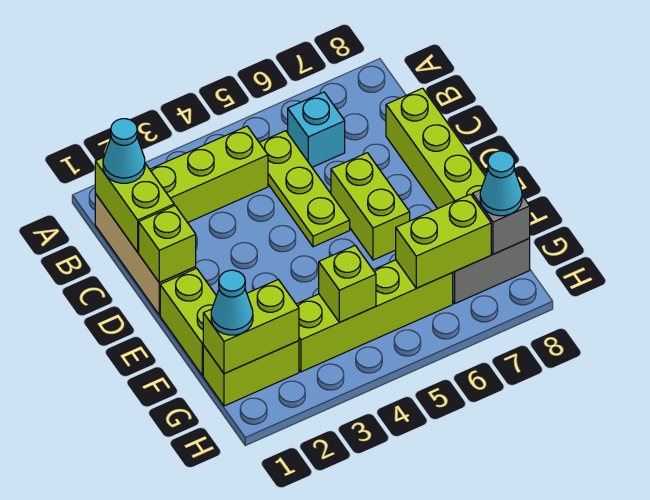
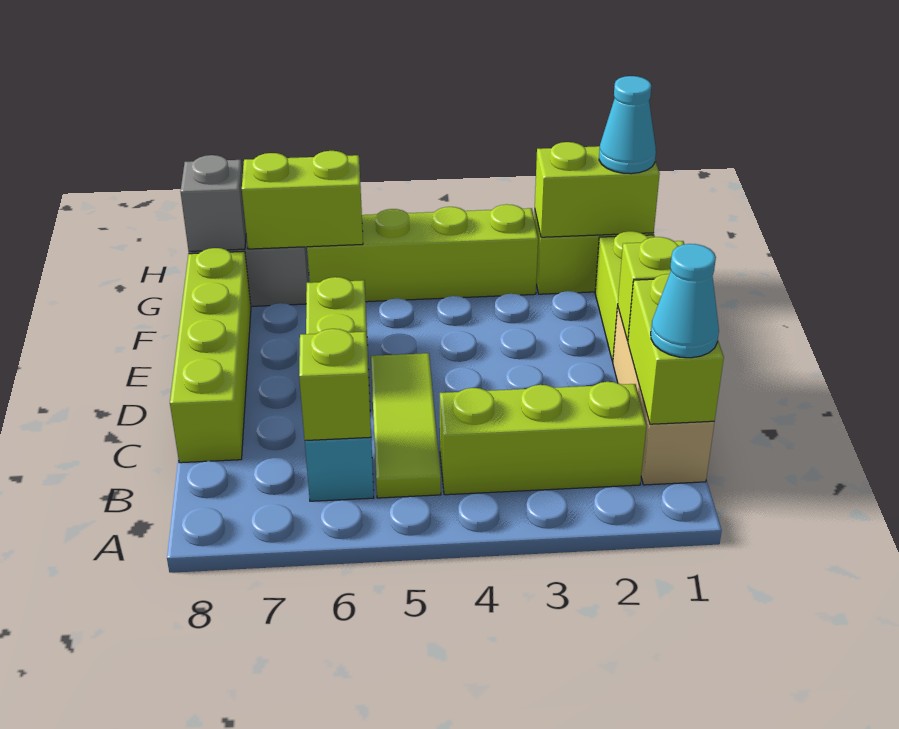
lime plate B5:D5 level 1 -> lime tile B5:D5 level 1
lime brick G4 level 2 -> lime brick B6 level 2
cyan cone G8 level 3 -> none

